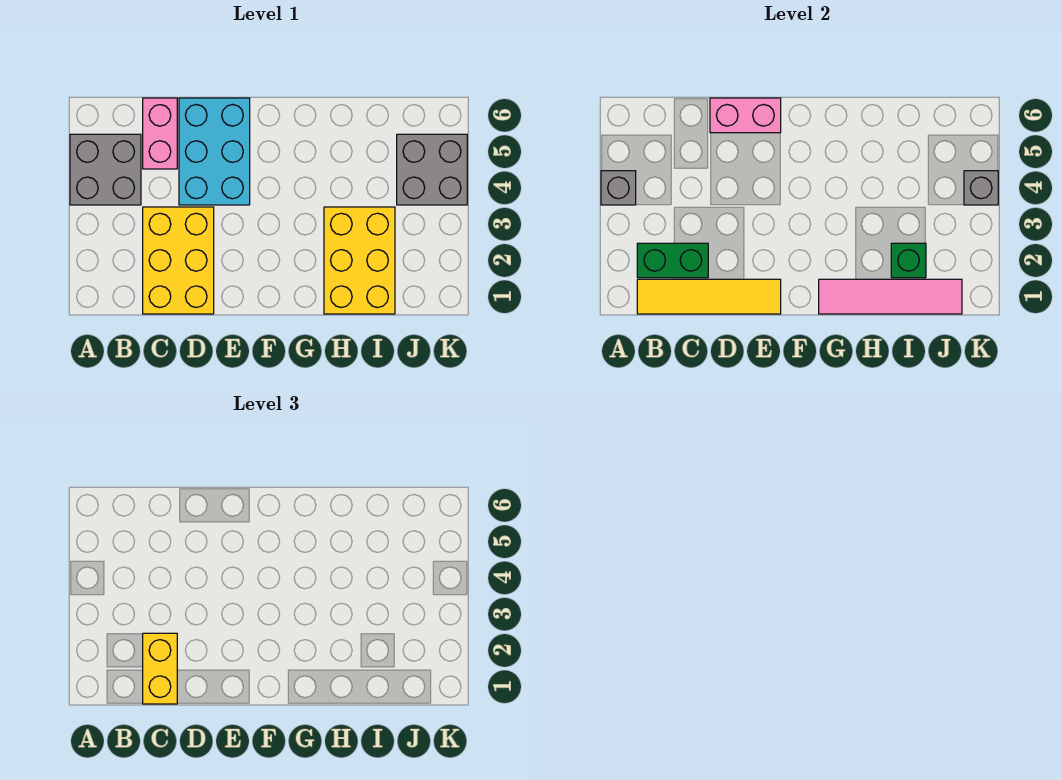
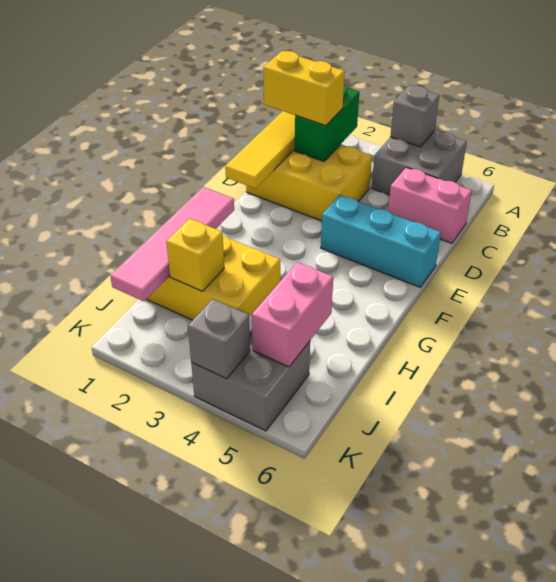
cyan brick D4:E6 level 1 -> cyan brick E4:E6 level 1
pink brick D6:E6 level 2 -> pink brick I5:J5 level 2
green brick I2 level 2 -> yellow brick I2 level 2

